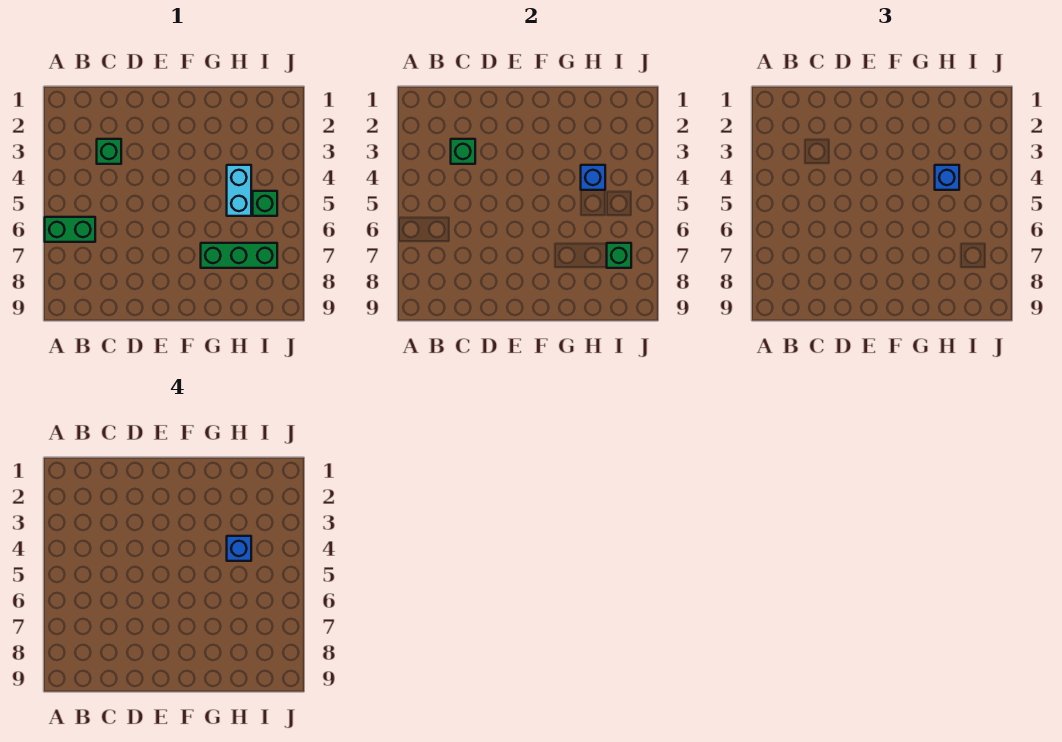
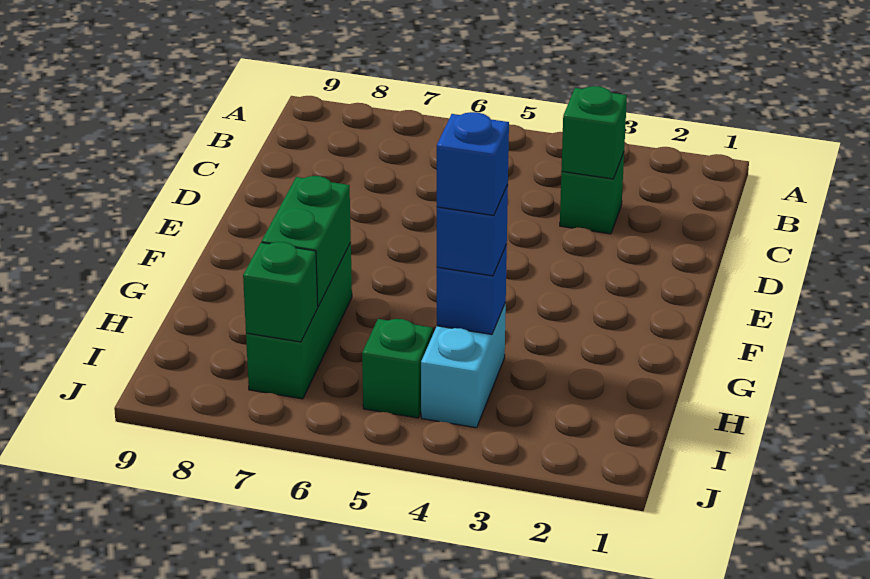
green brick A6:B6 level 1 -> green brick G7:H7 level 2
cyan brick H4:H5 level 1 -> cyan brick H4:I4 level 1

